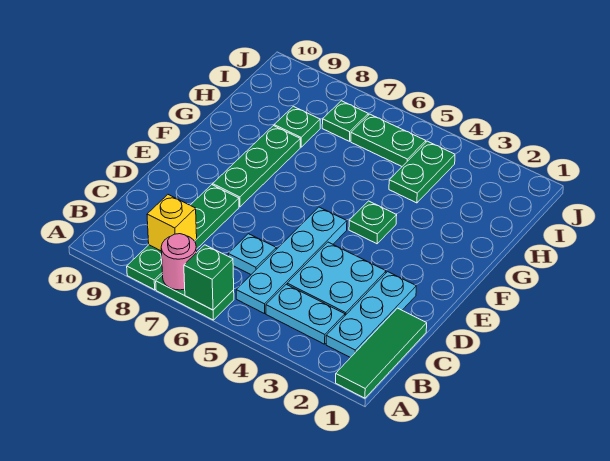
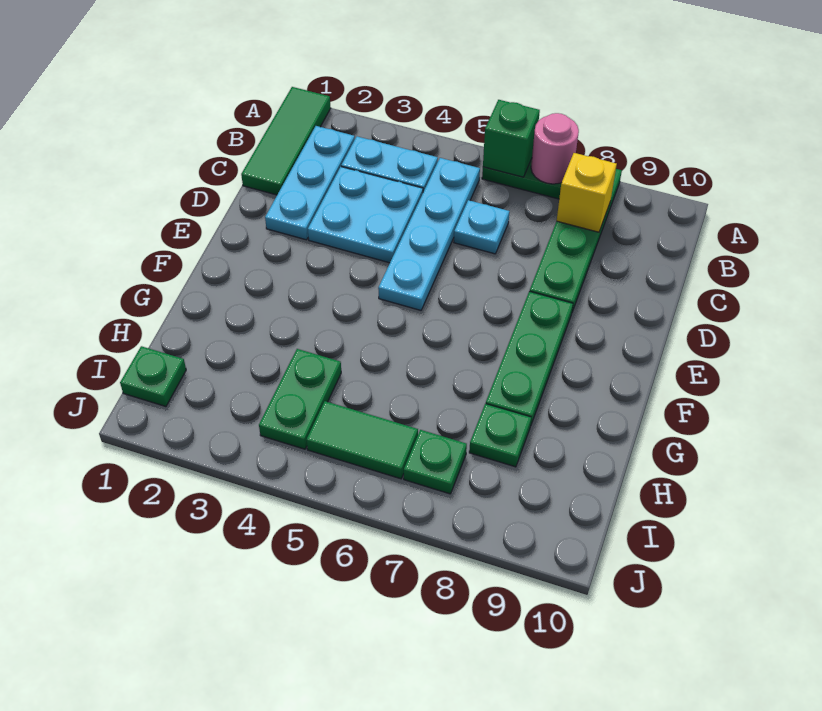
green plate F4 level 1 -> green plate I1 level 1
green plate I5:I6 level 1 -> green tile I5:I6 level 1

